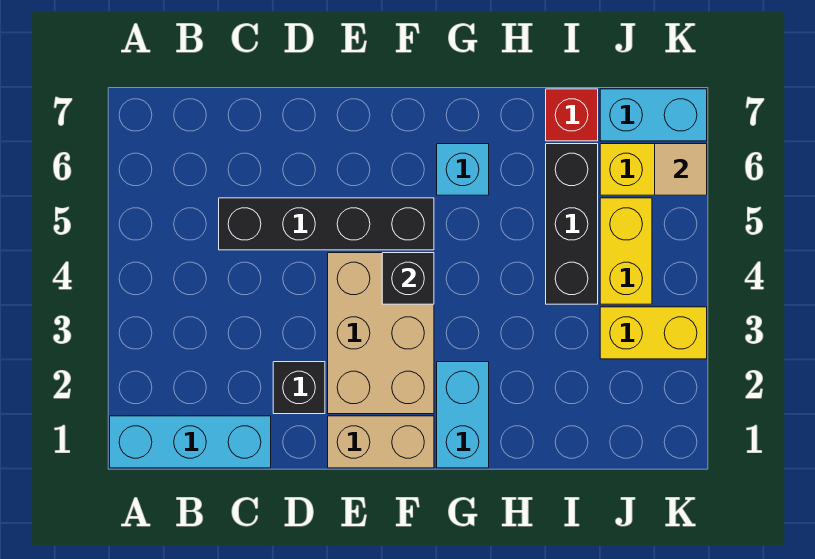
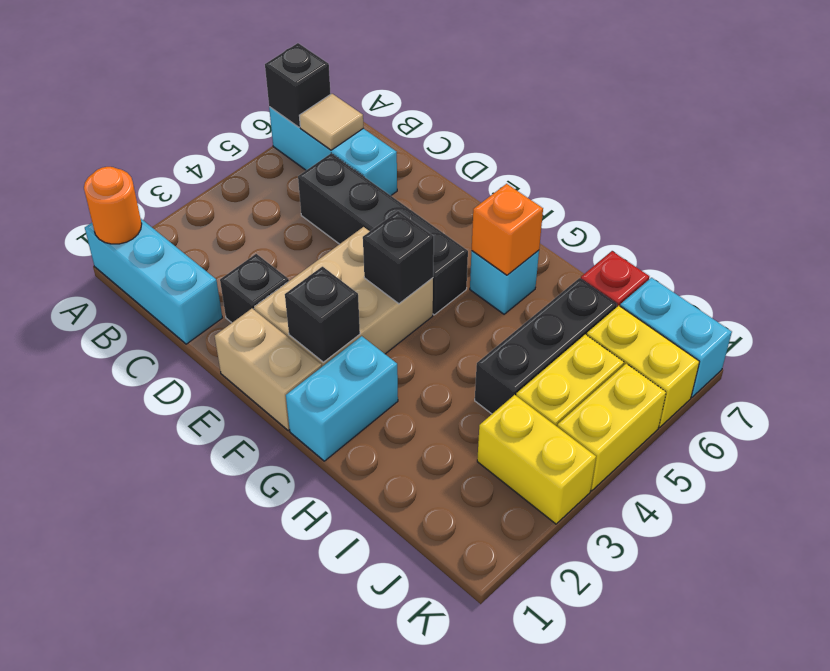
none -> orange round brick A1 level 2
none -> cyan brick A6:C6 level 1
none -> black brick A6 level 2
none -> black brick F2 level 2
none -> orange brick G6 level 2
none -> yellow brick K4:K5 level 1
tan tile K6 level 2 -> tan tile B6 level 2

